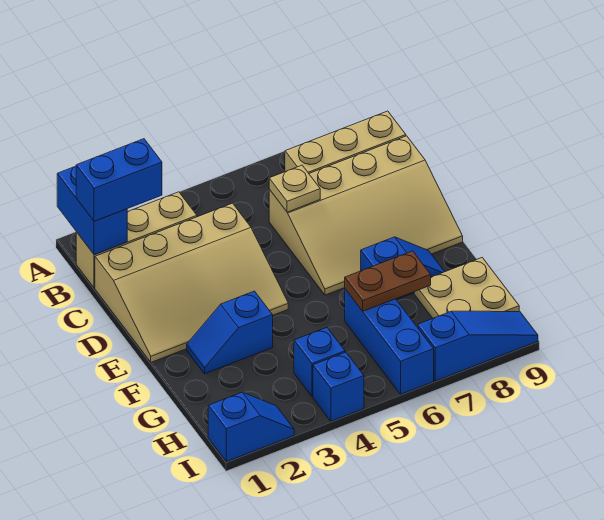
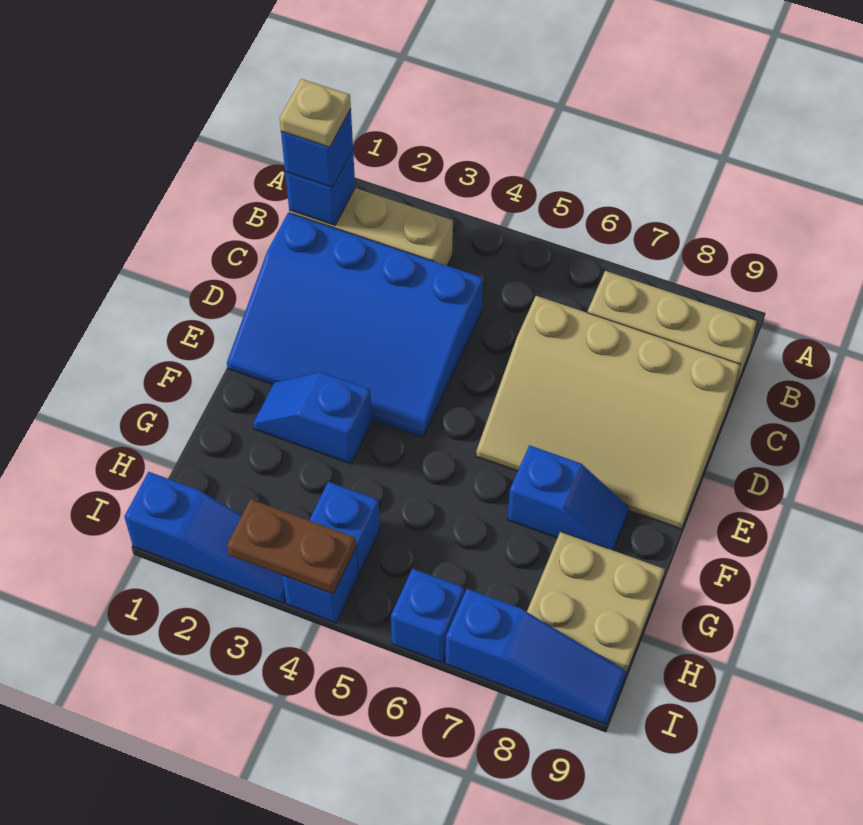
blue brick A1:B1 level 2 -> blue brick B1 level 2
blue brick B1:B2 level 3 -> blue brick B1 level 3
tan slope C1:E4 level 1 top C -> blue slope C1:E4 level 1 top C
tan plate C6 level 2 -> tan plate B1 level 4
blue brick G6:I6 level 1 -> blue brick I6 level 1
brown plate G6:G7 level 2 -> brown plate I3:I4 level 2
blue slope I1:I2 level 1 top 1 -> blue slope I1:I3 level 1 top 1

